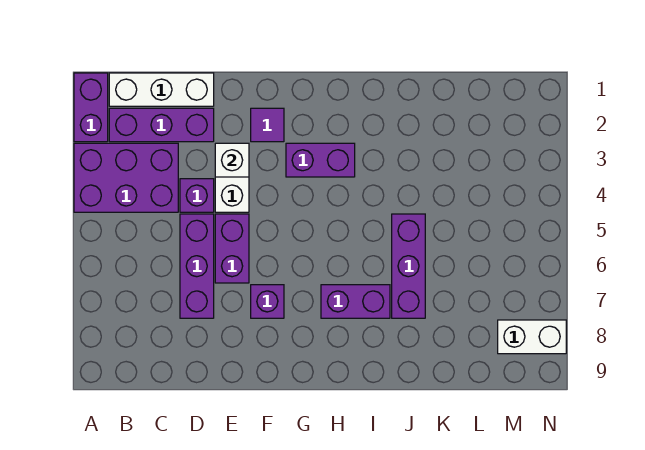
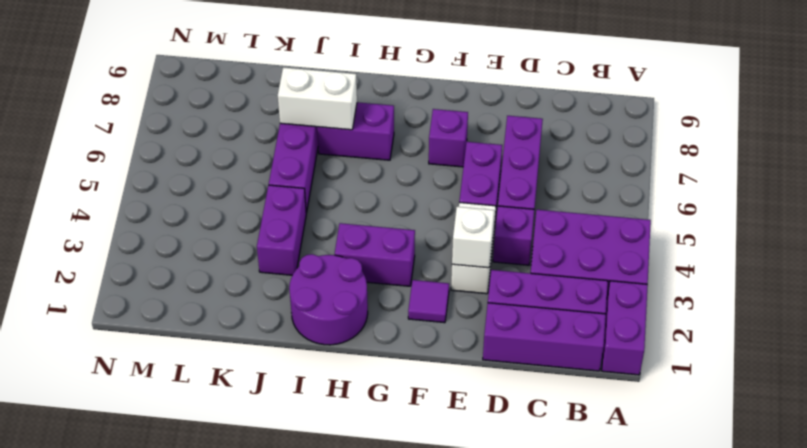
white brick B1:D1 level 1 -> purple brick B1:D1 level 1
none -> purple round brick H1:I2 level 1
none -> purple brick J3:J4 level 1
white brick M8:N8 level 1 -> white brick I7:J7 level 2

